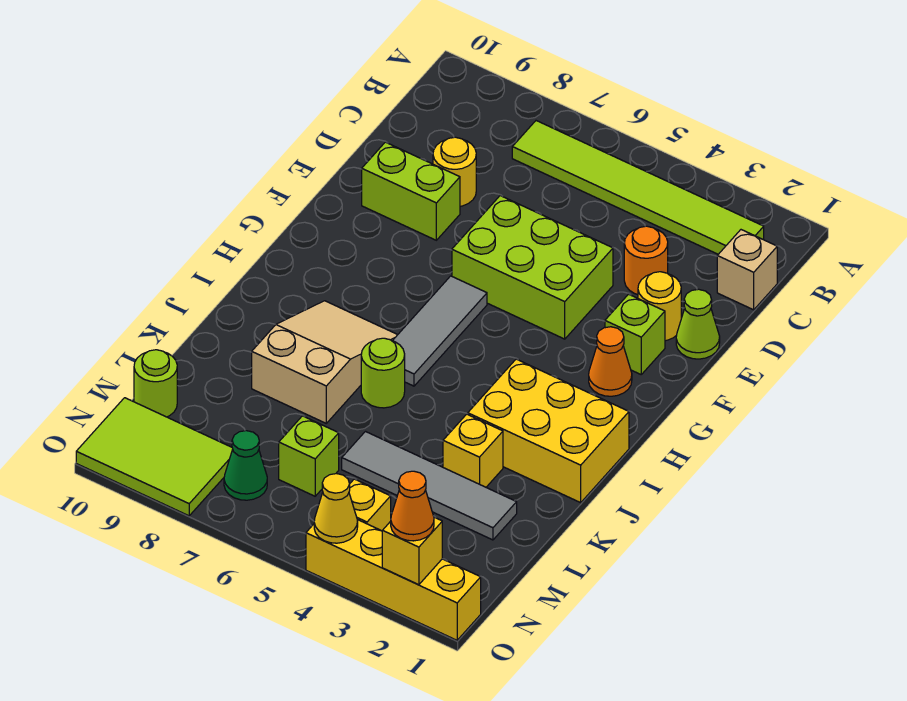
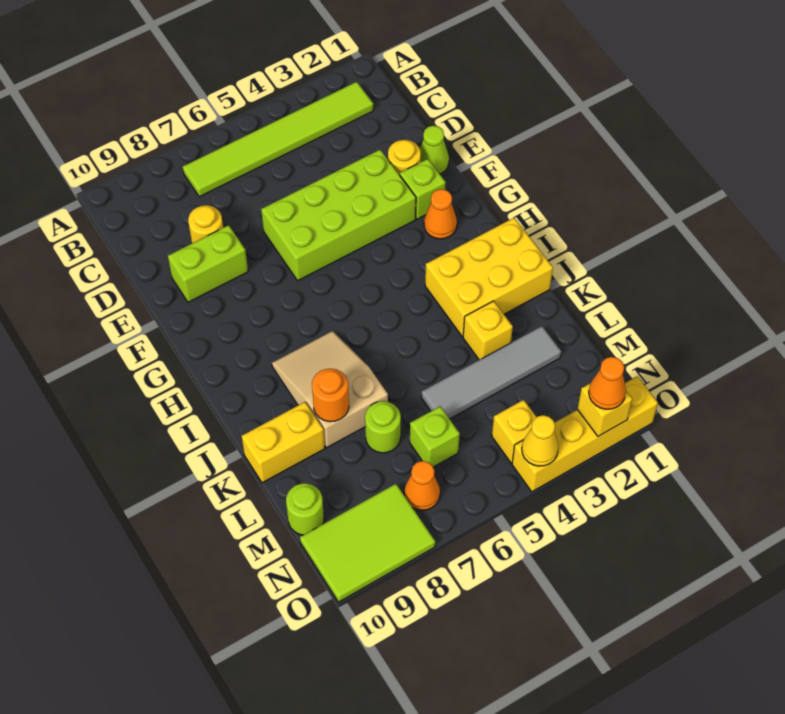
tan brick C1 level 1 -> none
orange round brick D3 level 1 -> orange round brick K8 level 2
lime brick E4:F6 level 1 -> lime brick E3:F6 level 1
grey tile G6:I6 level 1 -> none
lime round brick J6 level 1 -> lime round brick L7 level 1
none -> yellow brick K9:K10 level 1
green cone N7 level 1 -> orange cone N7 level 1

